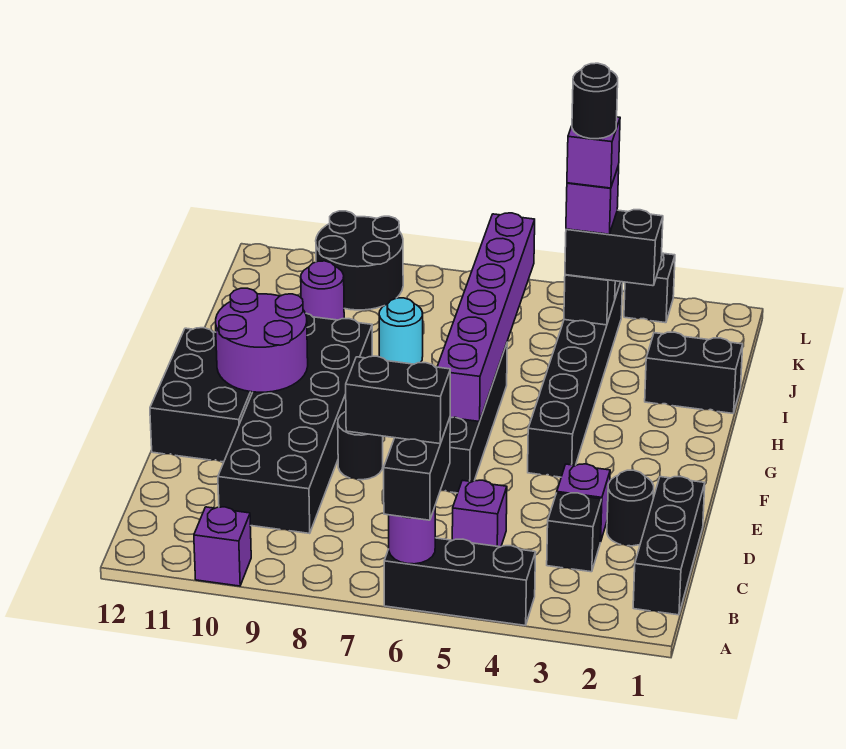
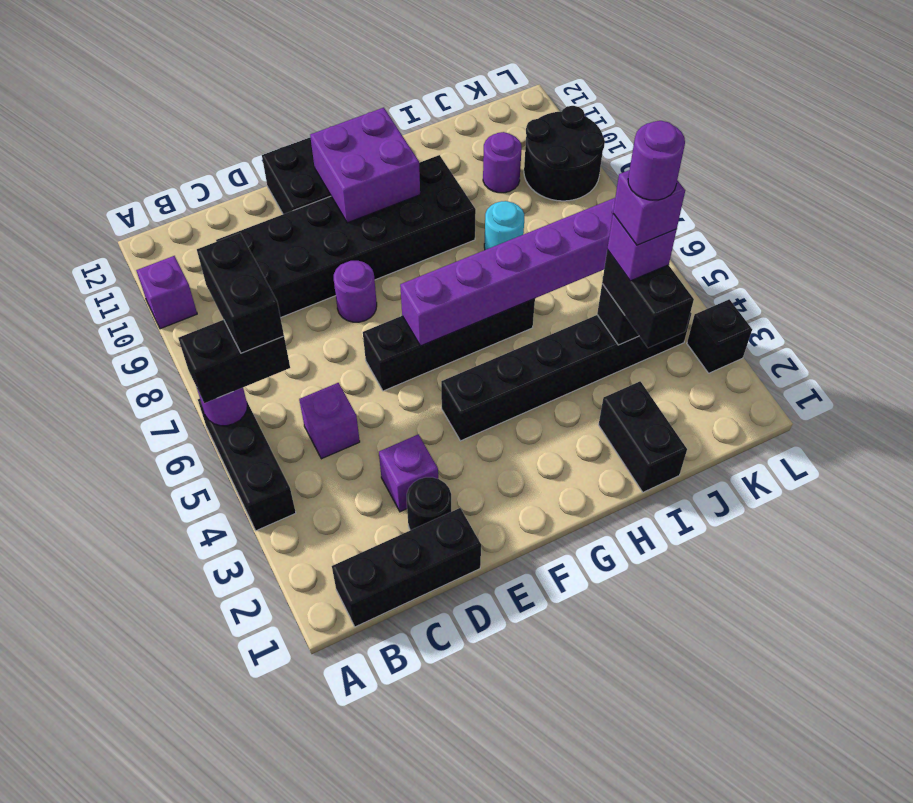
black brick C3 level 1 -> none
black round brick E8 level 1 -> purple round brick E8 level 1
purple round brick F10:G11 level 2 -> purple brick F10:G11 level 2
black round brick J4 level 6 -> purple round brick J4 level 6

